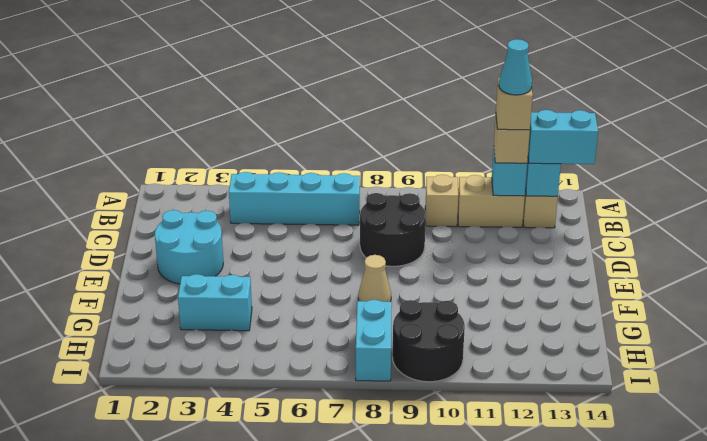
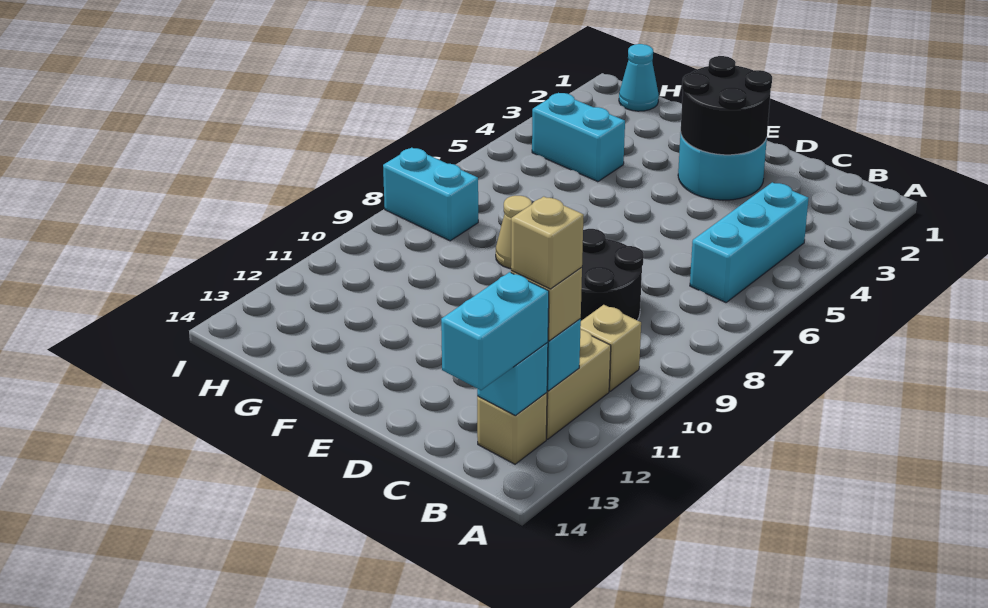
cyan brick B4:B7 level 1 -> cyan brick B4:B6 level 1
cyan cone B12 level 5 -> cyan cone H1 level 1
cyan brick G3:G4 level 1 -> cyan brick G4:H4 level 1
black round brick H9:I10 level 1 -> black round brick D2:E3 level 2

